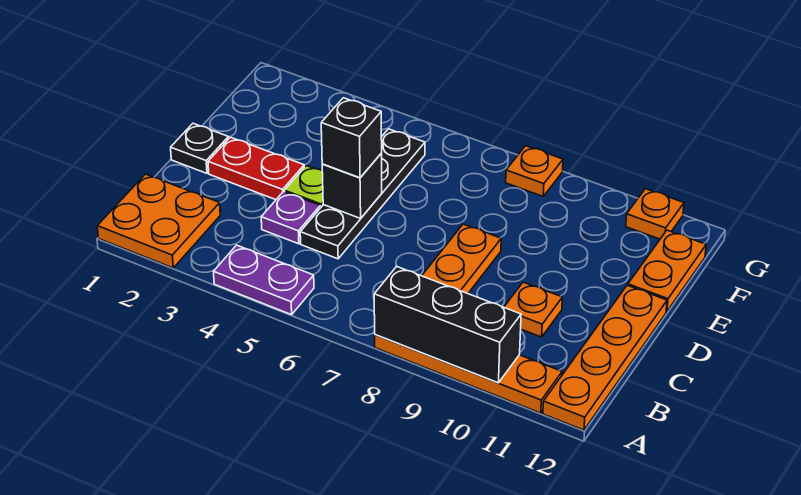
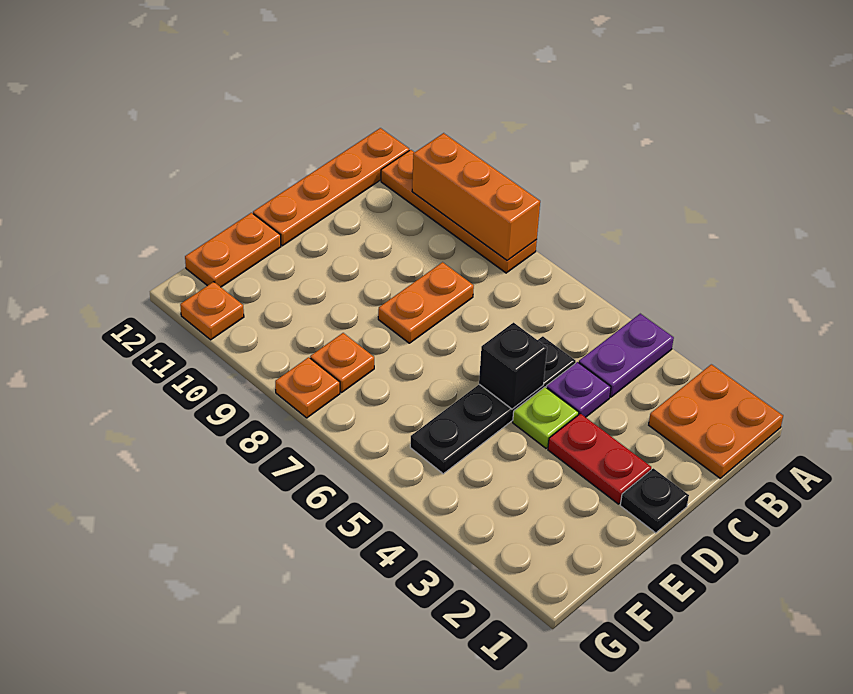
purple plate A4:A5 level 1 -> purple plate A4:B4 level 1
black brick A8:A10 level 2 -> orange brick A8:A10 level 2
orange plate C10 level 1 -> orange plate F8 level 1
black brick D5 level 3 -> none

